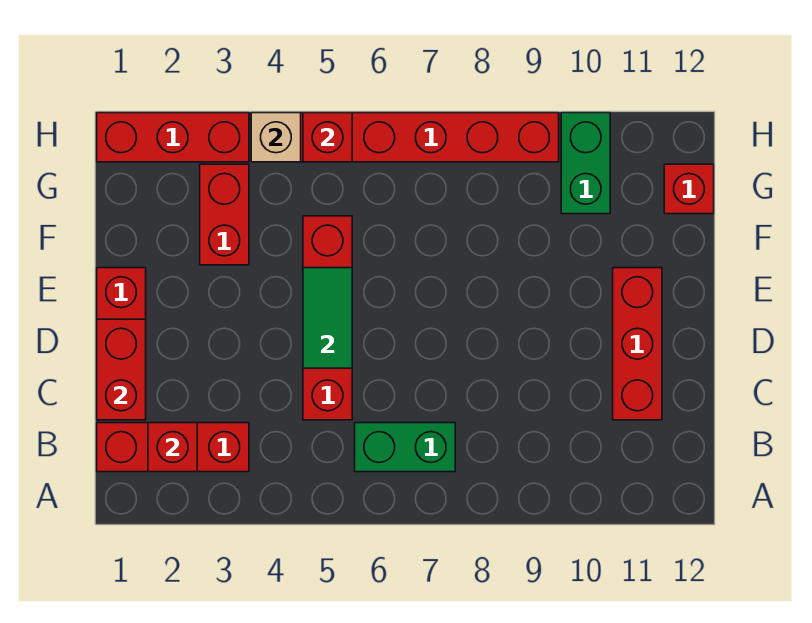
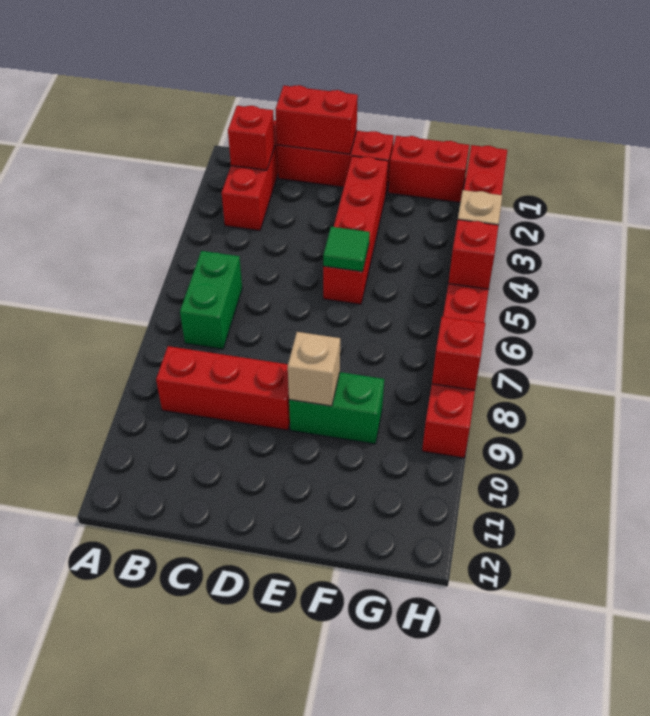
red brick C5:F5 level 1 -> red brick E2:E5 level 1
red brick C11:E11 level 1 -> red brick B9:D9 level 1
green tile D5:E5 level 2 -> green tile E5 level 2
none -> tan brick E9 level 2
red brick F3:G3 level 1 -> red brick F1:G1 level 1
green brick G10:H10 level 1 -> green brick E9:F9 level 1
red brick G12 level 1 -> red brick H8 level 2

